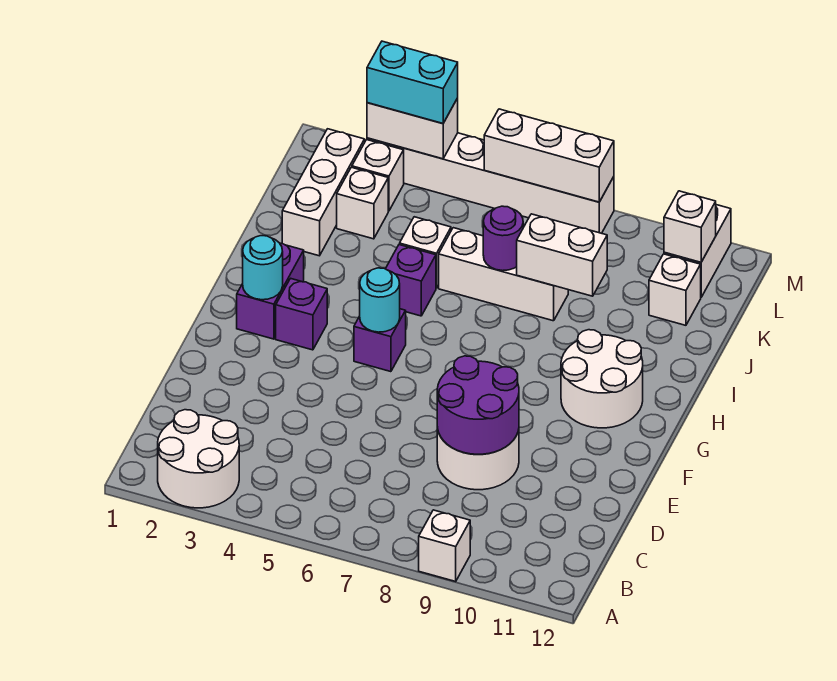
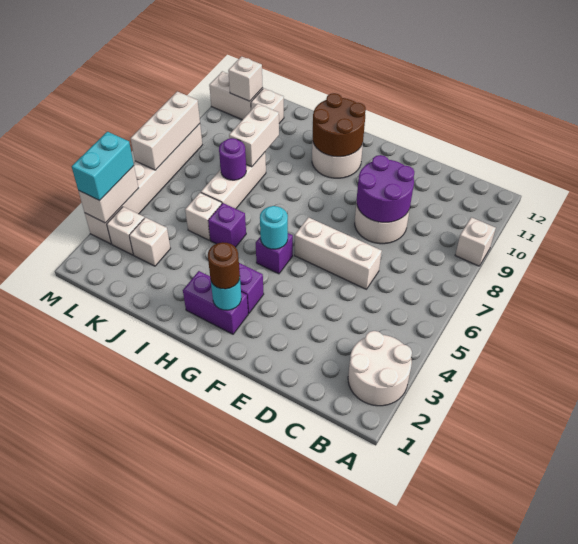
none -> brown round brick G2 level 3
none -> brown round brick G10:H11 level 2
white brick J2:L2 level 1 -> white brick D6:F6 level 1

